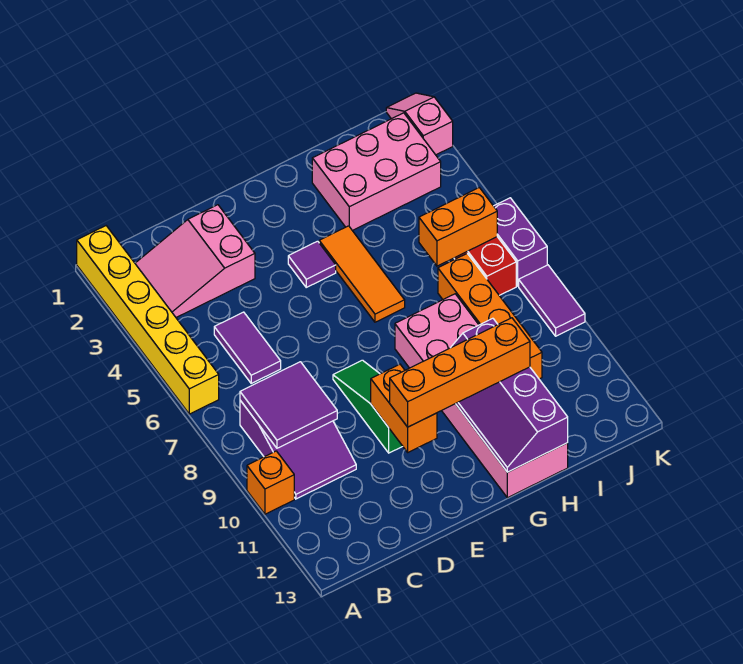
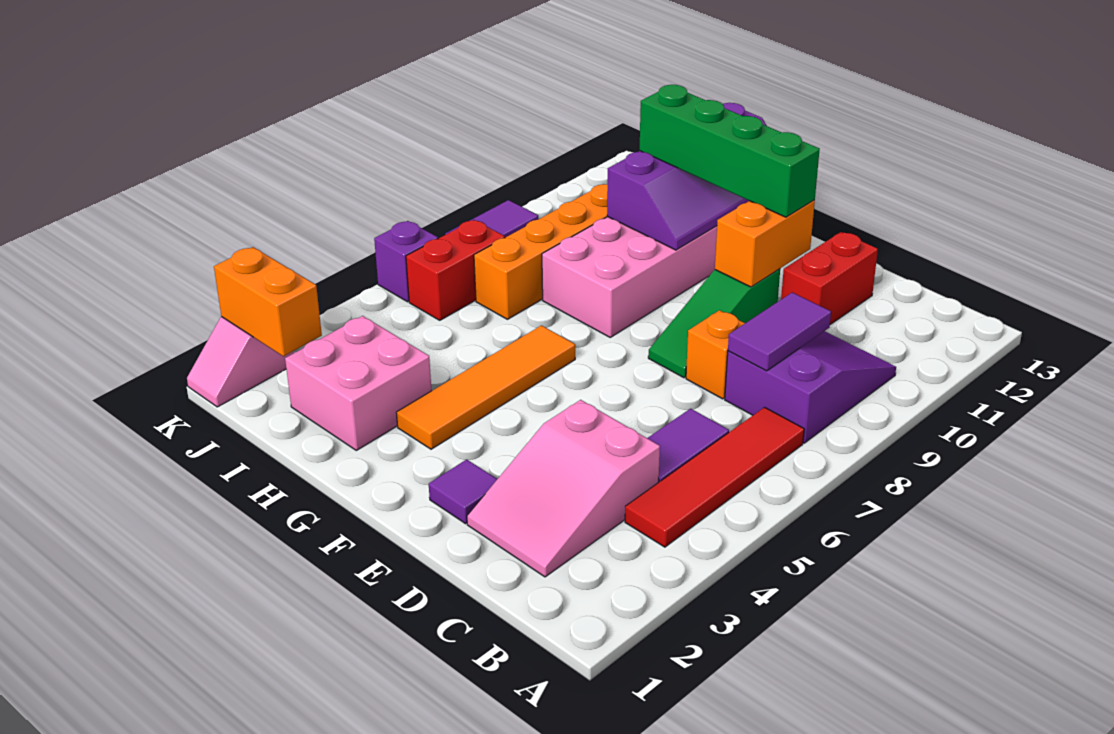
yellow brick A1:A6 level 1 -> none
orange brick A10 level 1 -> orange brick D8 level 1
pink slope B2:D3 level 1 top D -> pink slope C2:D4 level 1 top 4
none -> red tile B4:B7 level 1
purple tile B8:C9 level 2 -> purple tile C8:C9 level 2
none -> red brick D11:D12 level 1
orange brick E11:H11 level 3 -> green brick E11:H11 level 3
purple tile F4 level 1 -> purple tile E2 level 1
orange tile G4:G6 level 1 -> orange tile G3:G6 level 1
pink brick H2:J3 level 1 -> pink brick H2:I3 level 1
orange brick I6:J6 level 2 -> orange brick J2:K2 level 2
purple brick K6:K7 level 1 -> purple brick K6 level 1

